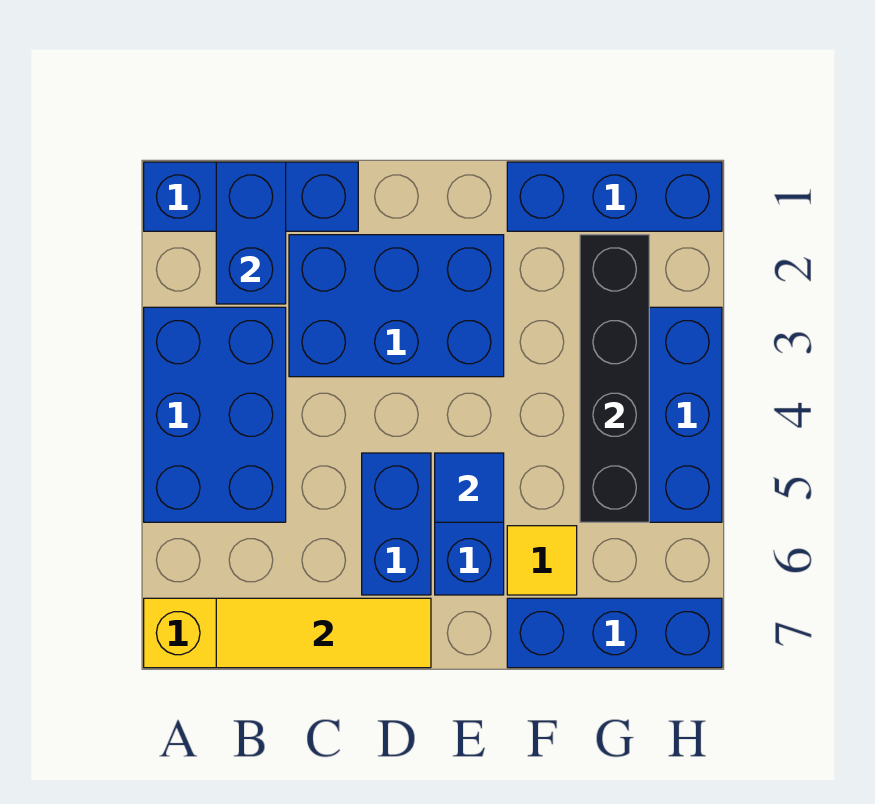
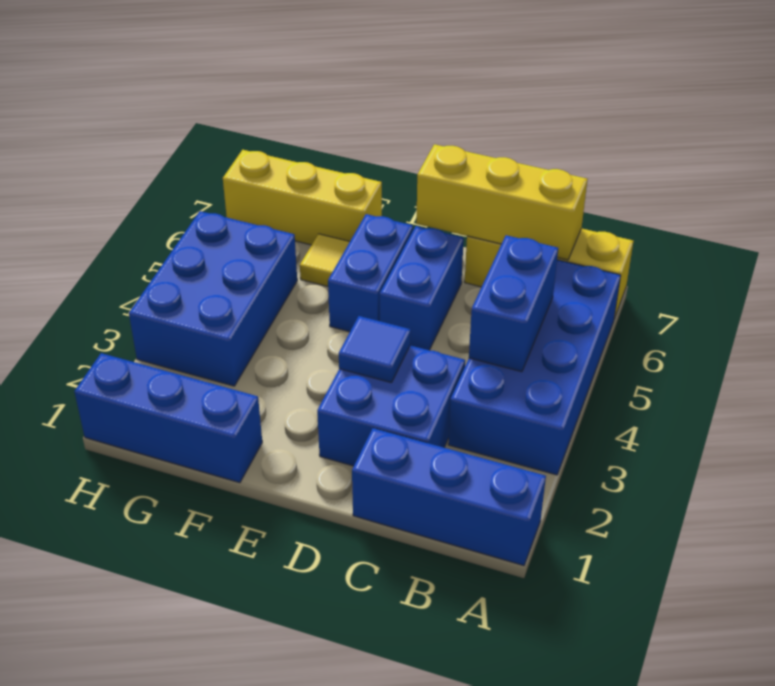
blue brick A3:B5 level 1 -> blue brick A3:B6 level 1
blue brick B1:B2 level 2 -> blue brick B4:B5 level 2
yellow tile B7:D7 level 2 -> yellow brick B7:D7 level 2
blue brick C2:E3 level 1 -> blue brick C2:D3 level 1
blue tile E5 level 2 -> blue tile D3 level 2
blue brick F7:H7 level 1 -> yellow brick F7:H7 level 1
black brick G2:G5 level 2 -> none

